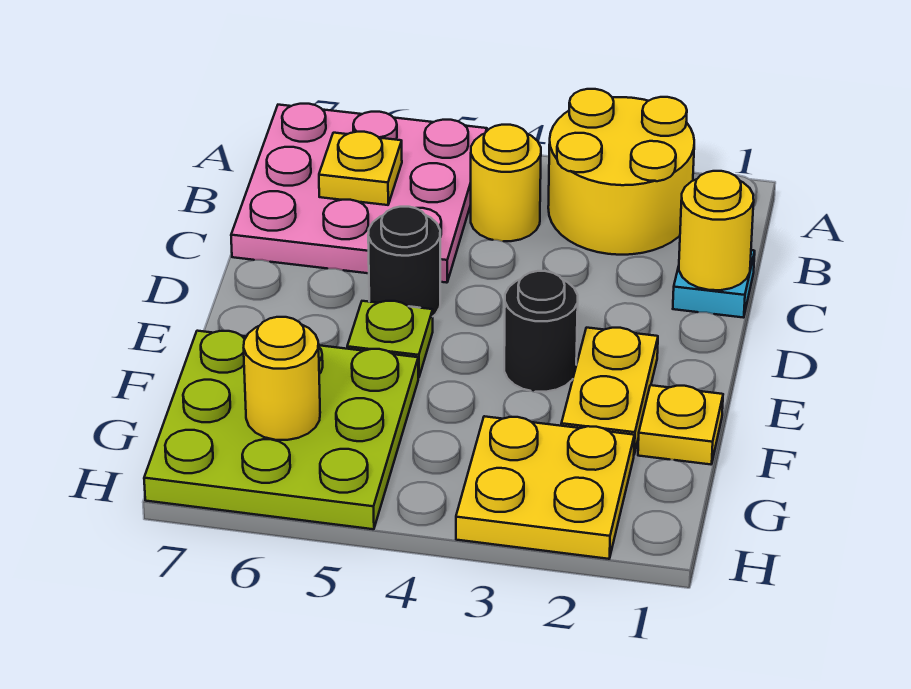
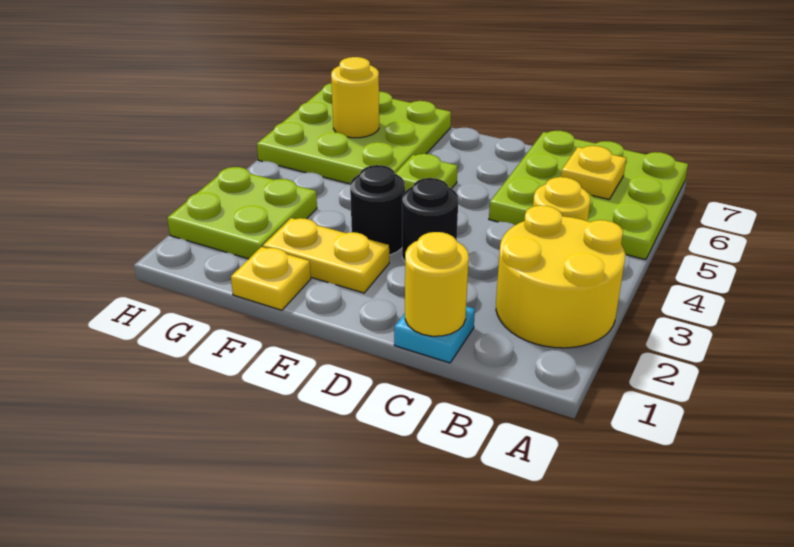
pink plate A5:C7 level 1 -> lime plate A5:C7 level 1
black round brick D5 level 1 -> black round brick D3 level 1
yellow plate G2:H3 level 1 -> lime plate G2:H3 level 1

